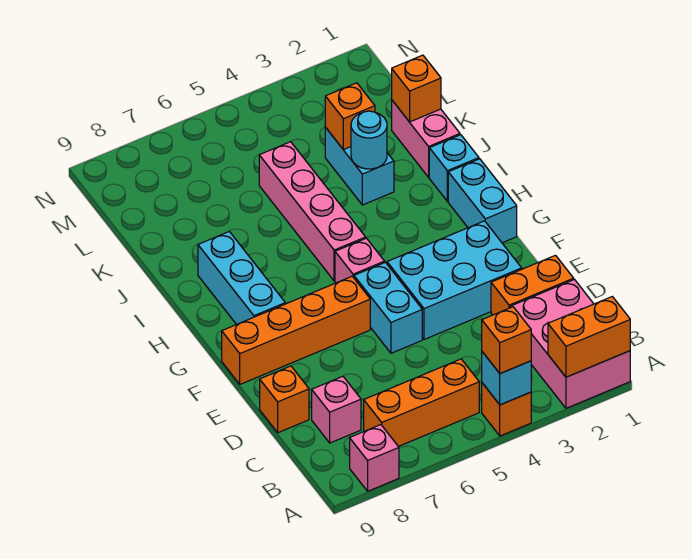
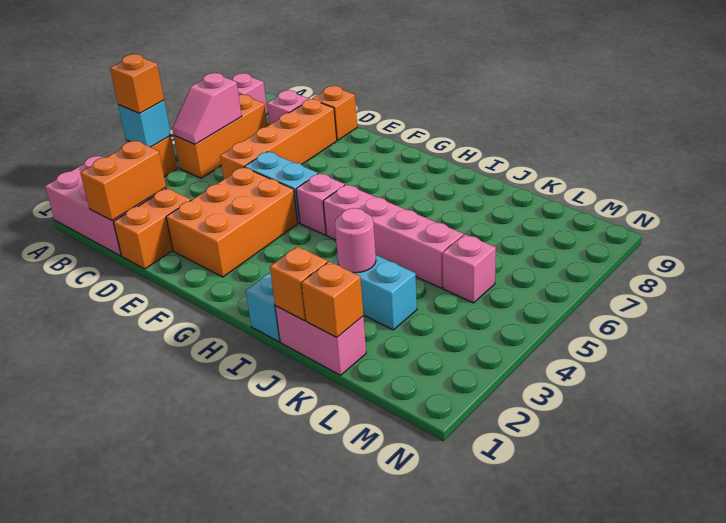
orange brick A1:A2 level 2 -> orange brick C1:C2 level 2
none -> pink slope B5:B6 level 2 top 6
cyan brick E2:F4 level 1 -> orange brick E2:F4 level 1
orange brick F6:F9 level 1 -> orange brick D5:D8 level 1
cyan brick G1:H1 level 1 -> none
cyan brick G8:I8 level 1 -> none
cyan round brick J3 level 2 -> pink round brick J3 level 2
orange brick K3 level 2 -> orange brick J1 level 2
none -> pink brick L5 level 1

